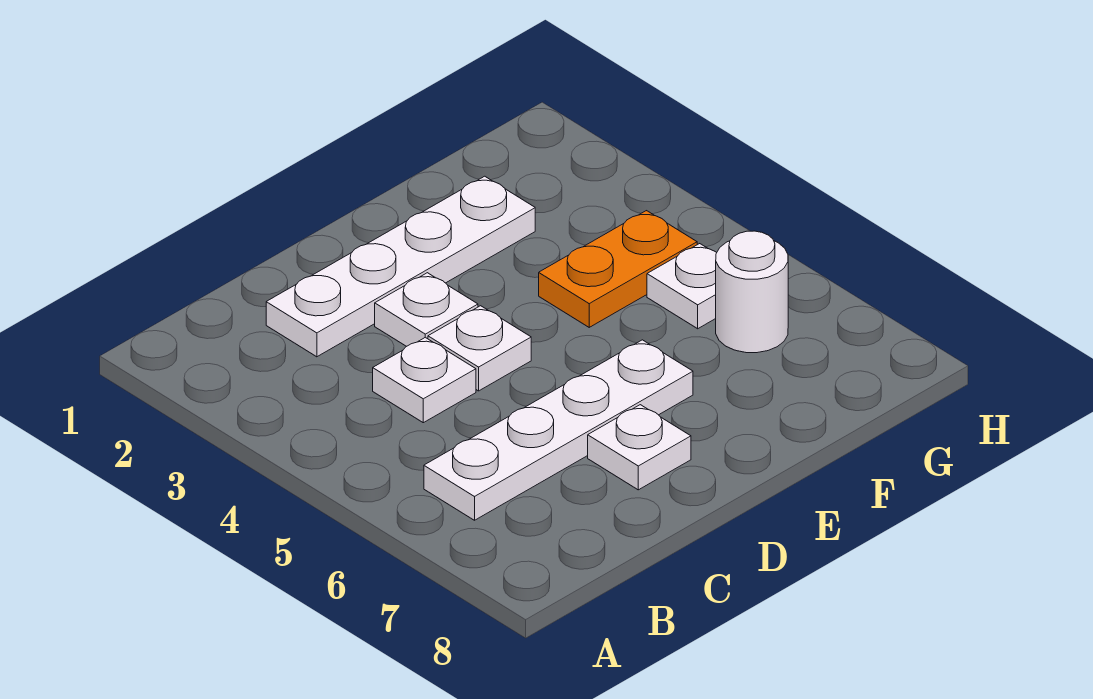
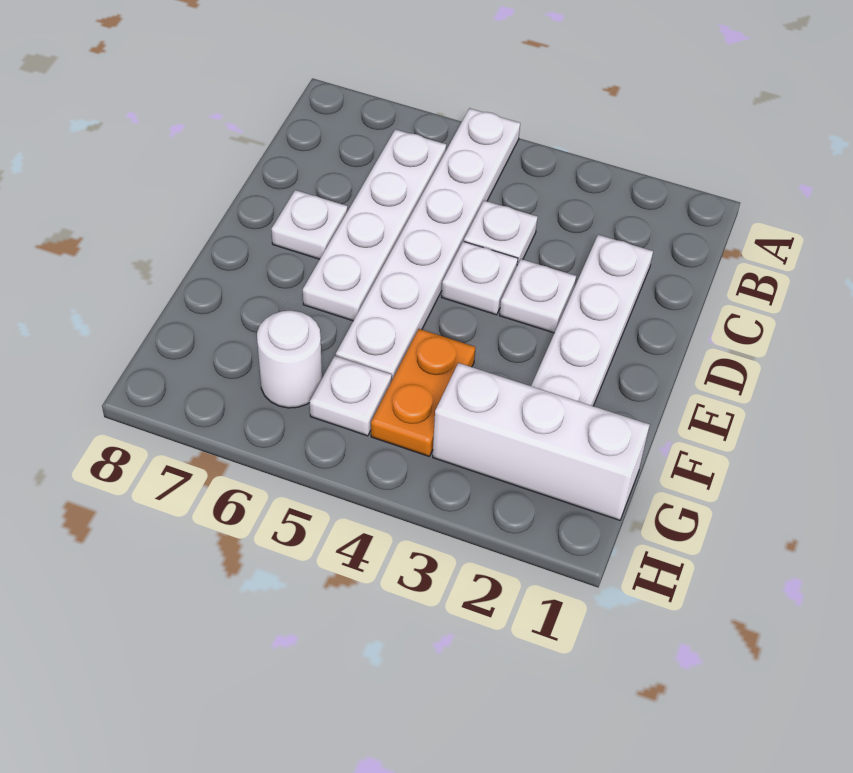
none -> white plate A5:F5 level 1
none -> white brick G1:G3 level 1

